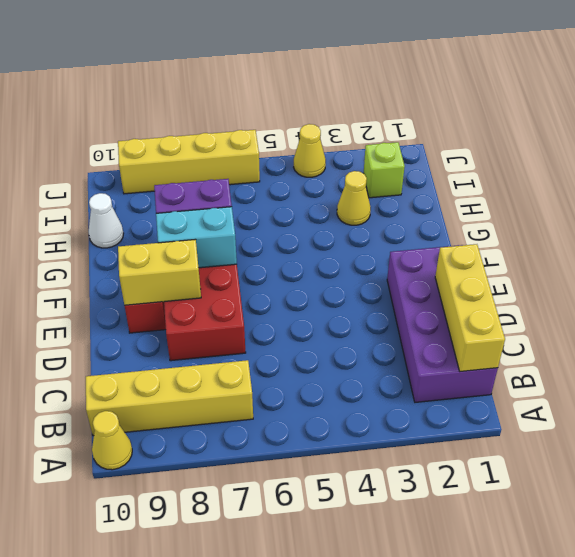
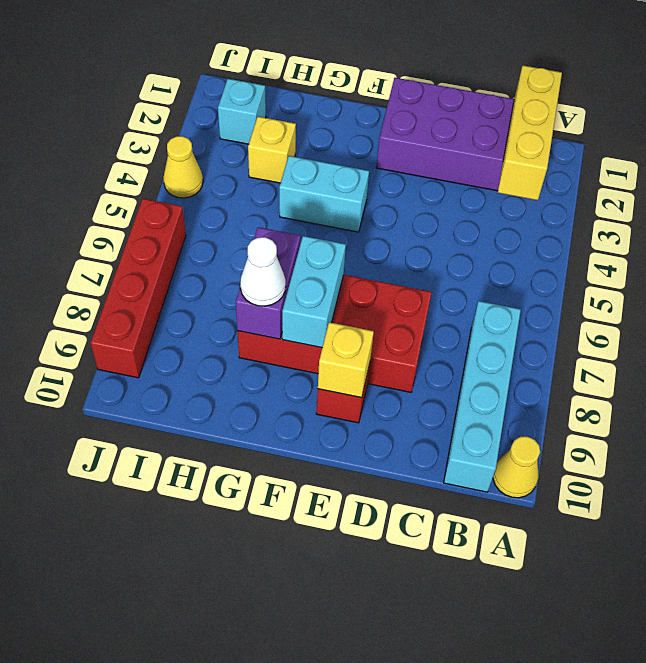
yellow brick B1:D1 level 2 -> yellow brick B1:B3 level 2
yellow brick B7:B10 level 1 -> cyan brick B7:B10 level 1
yellow brick E8:E9 level 2 -> yellow brick E9 level 2
none -> cyan brick F4:G4 level 1
yellow cone H3 level 1 -> yellow brick H3 level 1
white cone H10 level 1 -> white cone G8 level 3
lime brick I2 level 1 -> cyan brick I2 level 1
yellow brick J6:J9 level 1 -> red brick J6:J9 level 1

